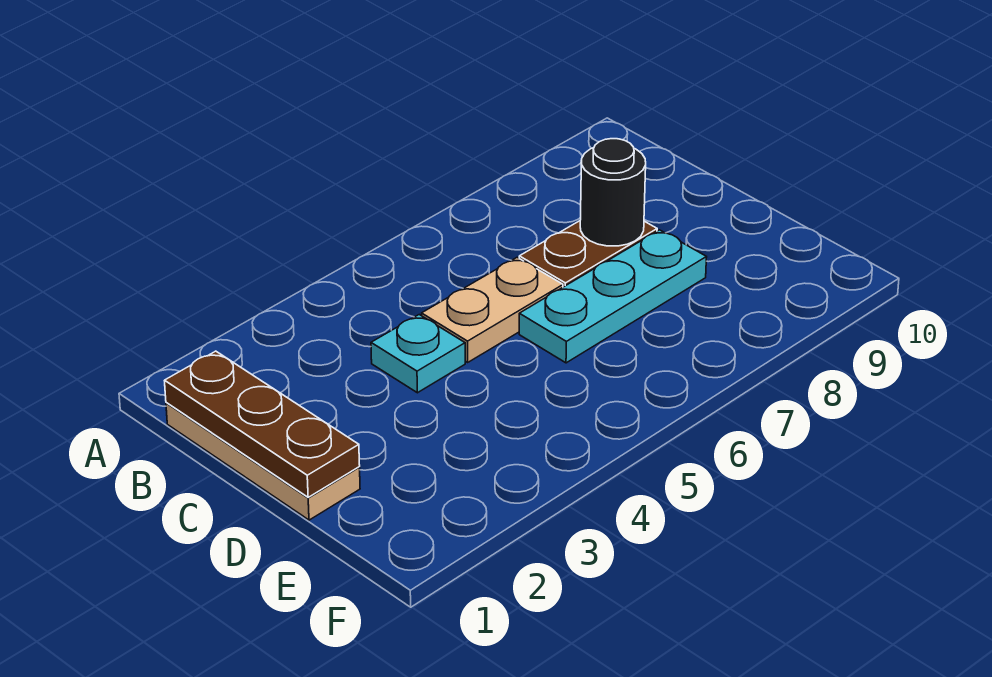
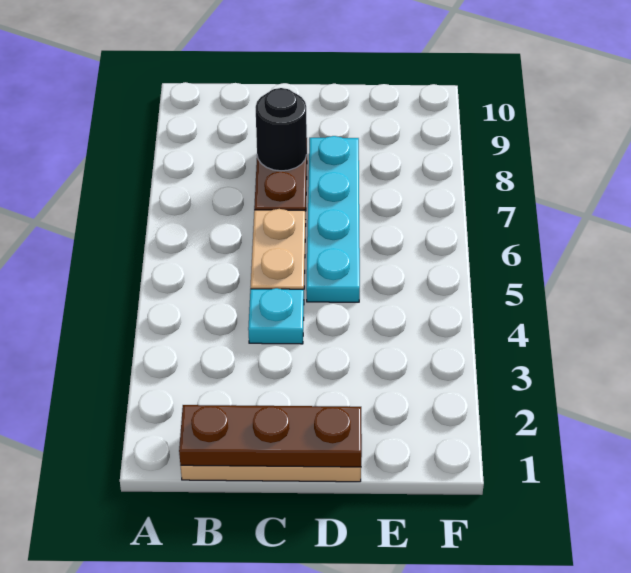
cyan plate D6:D8 level 1 -> cyan plate D5:D8 level 1

